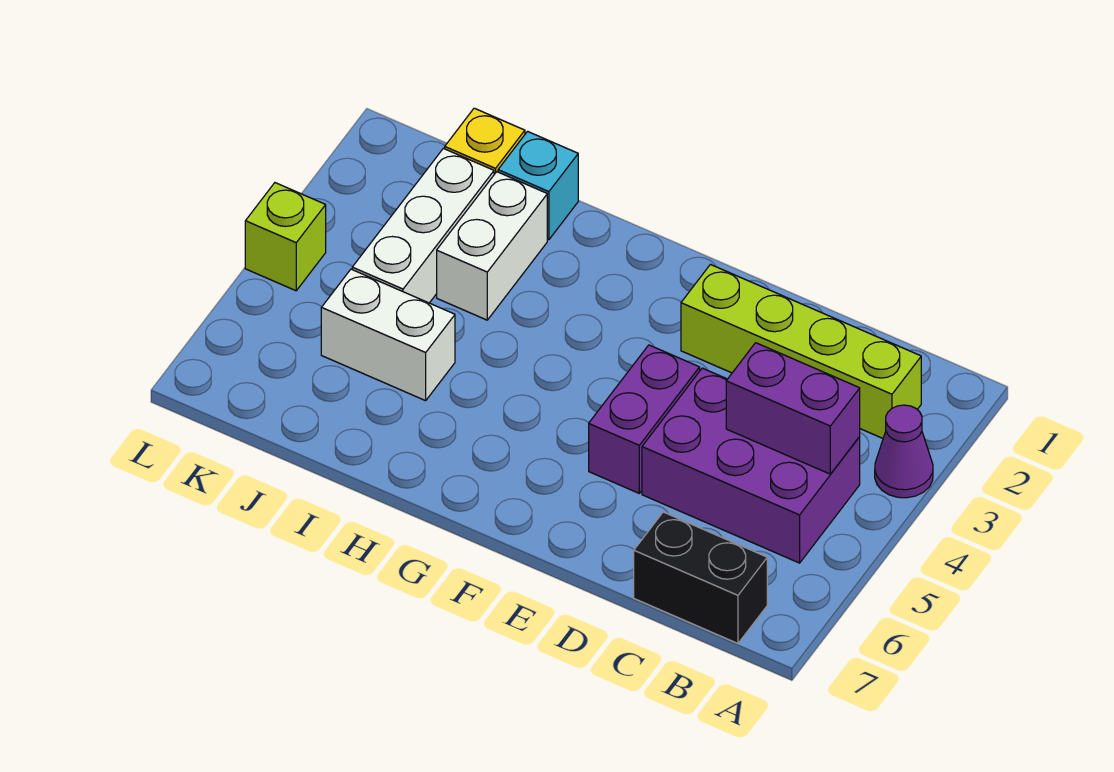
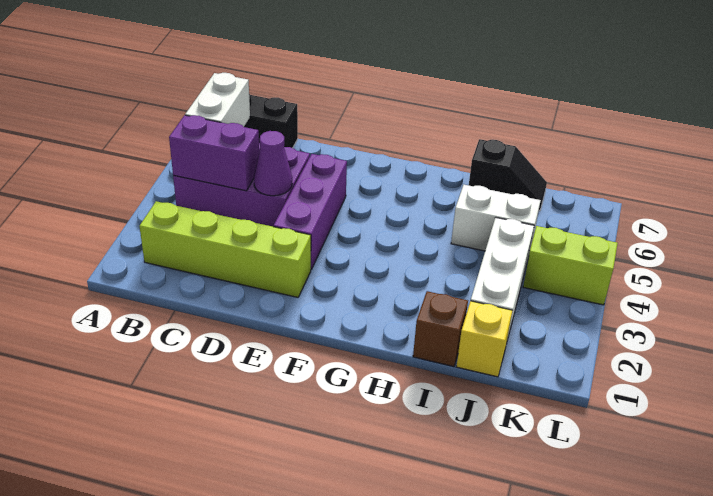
purple cone A3 level 1 -> purple cone D4 level 2
purple brick E4:E5 level 1 -> purple brick E3:E5 level 1
cyan brick I1 level 1 -> brown brick I1 level 1
white brick I2:I3 level 1 -> white brick B5:B6 level 2
none -> black slope I7:J7 level 1 top I
lime brick L4 level 1 -> lime brick K4:L4 level 1

